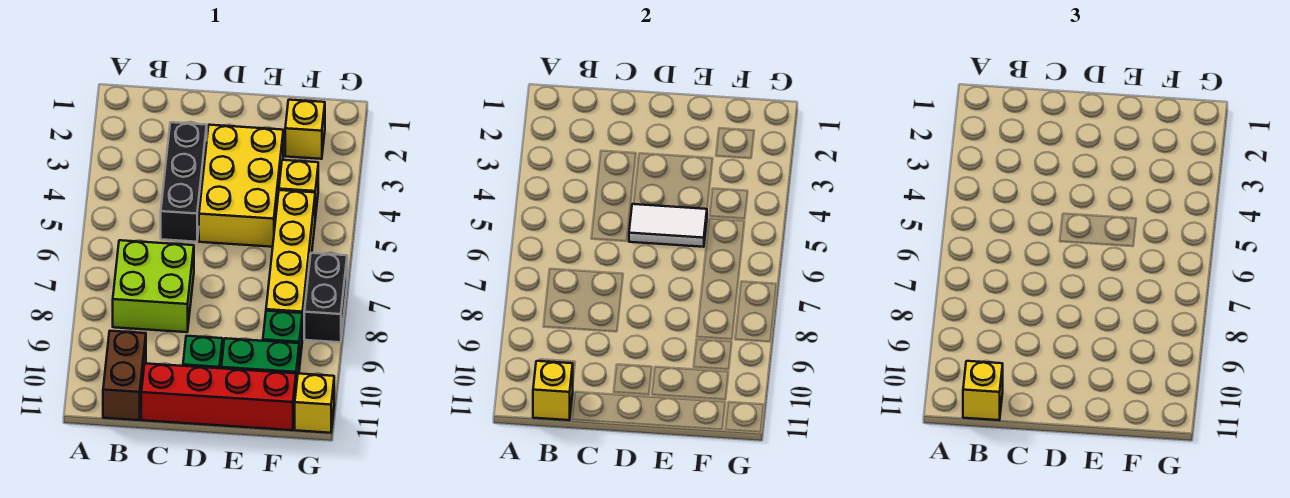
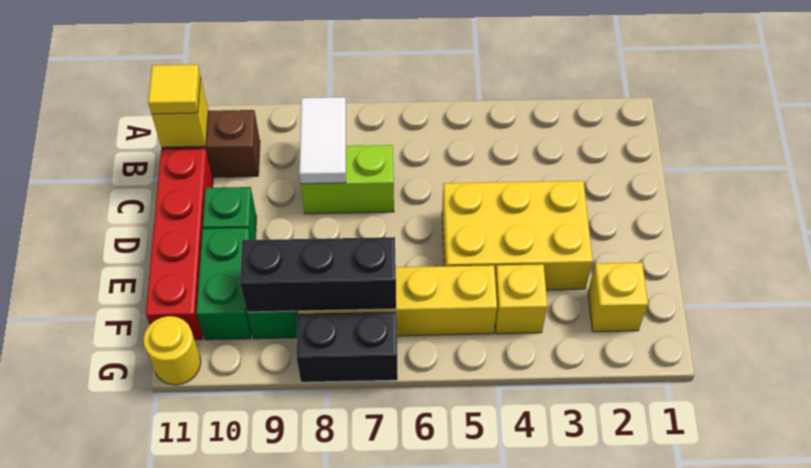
lime brick B7:C8 level 1 -> lime brick C7:C8 level 1
yellow brick B11 level 3 -> yellow tile B11 level 3
black brick C3:C5 level 1 -> black brick F7:F9 level 2
white tile D5:E5 level 2 -> white tile B8:C8 level 2
yellow brick G11 level 1 -> yellow round brick G11 level 1

